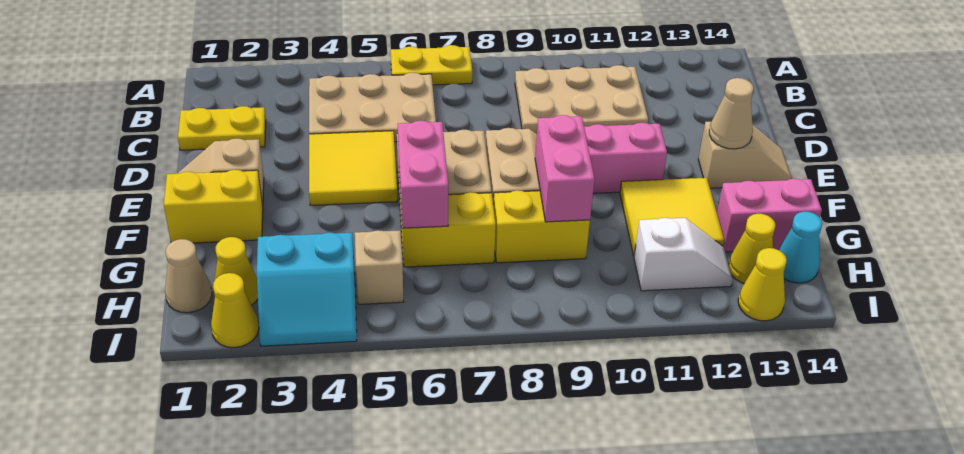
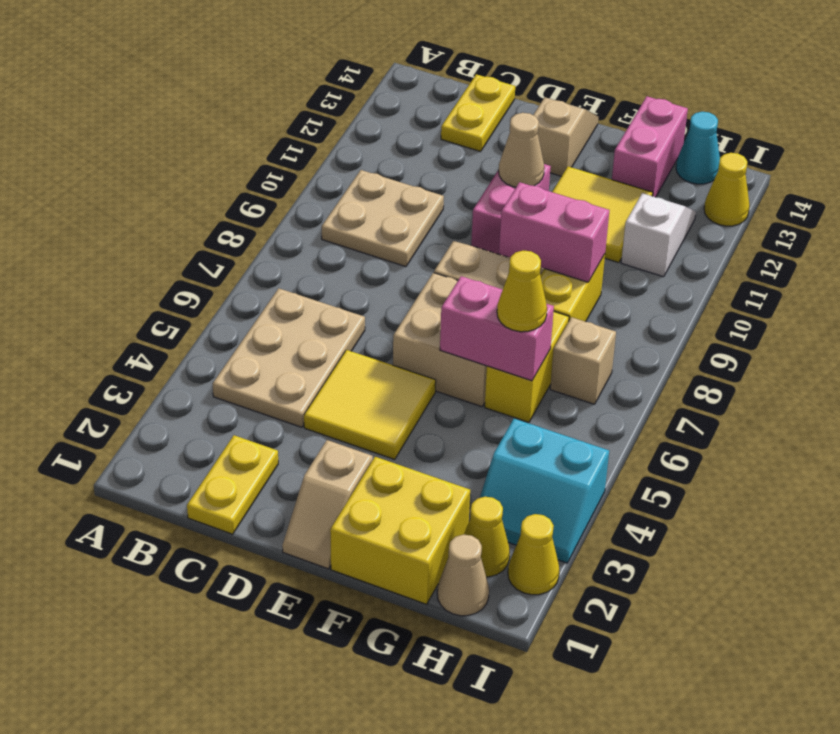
yellow plate A6:A7 level 1 -> yellow plate C13:C14 level 1
tan plate B9:C11 level 1 -> tan plate B9:C10 level 1
tan cone E13 level 2 -> tan cone E11 level 2
yellow brick F1:F2 level 1 -> yellow brick F1:G2 level 1
cyan slope H3:I4 level 1 top H -> cyan slope H3:I4 level 1 top 4
tan brick H5 level 1 -> tan brick H7 level 1
yellow cone H13 level 1 -> yellow cone G6 level 3

